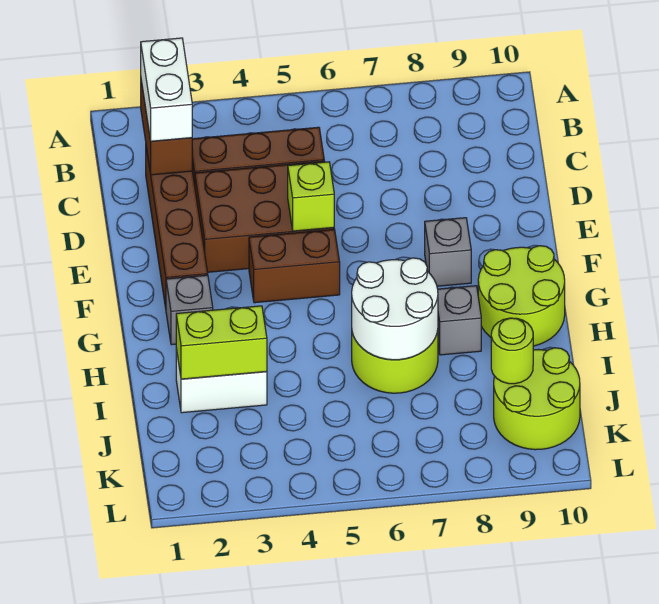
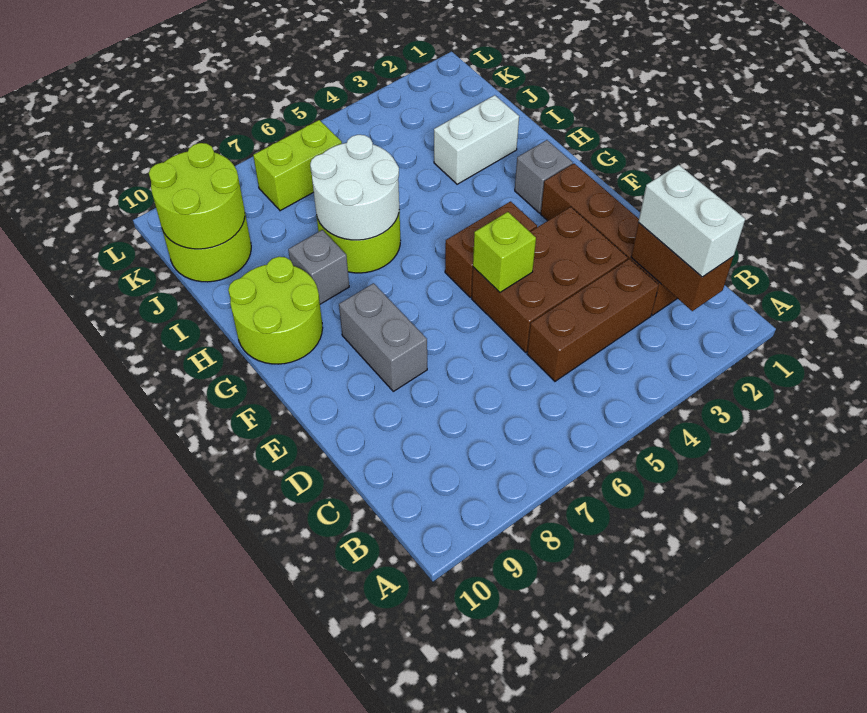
grey brick F8 level 1 -> grey brick E8:F8 level 1
lime brick I2:I3 level 2 -> lime brick K6:K7 level 1
lime round brick J9 level 2 -> lime round brick J9:K10 level 2

